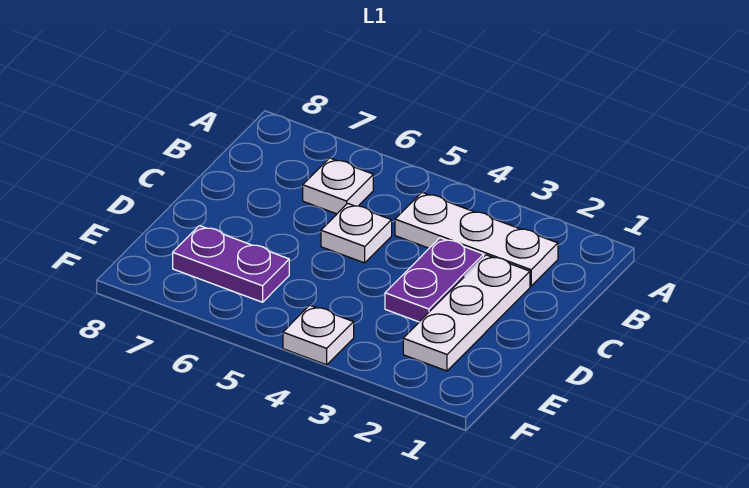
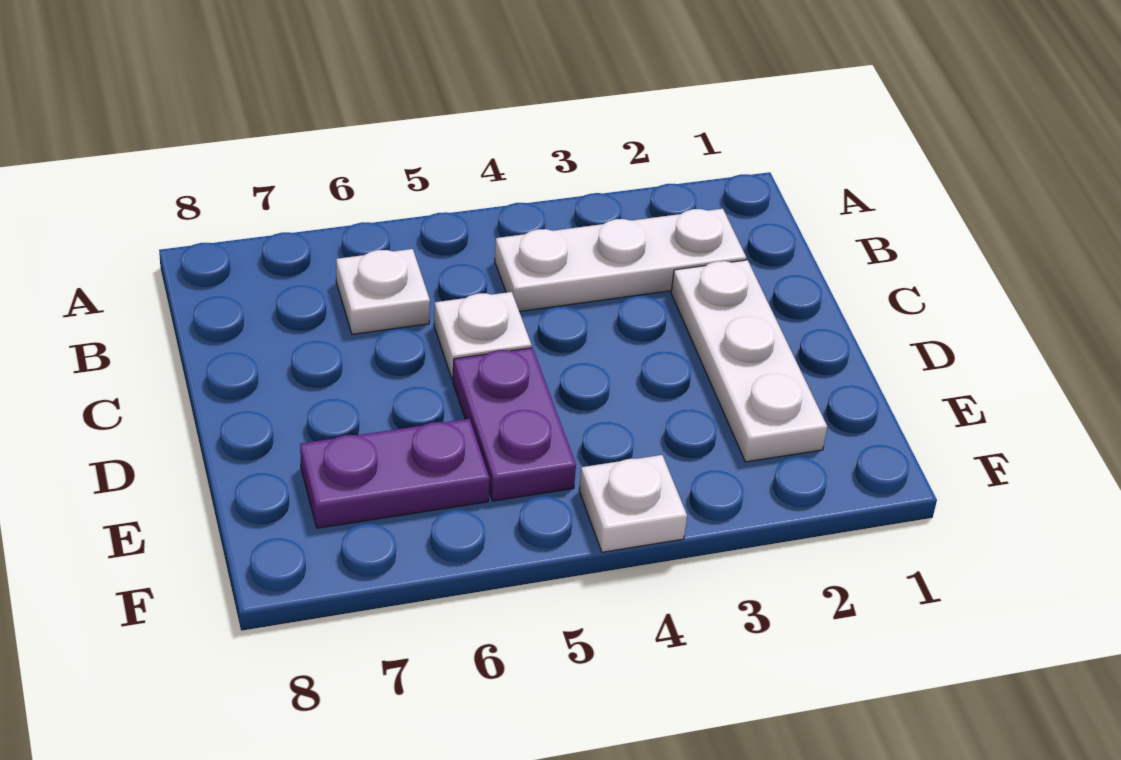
purple plate C3:D3 level 1 -> purple plate D5:E5 level 1

